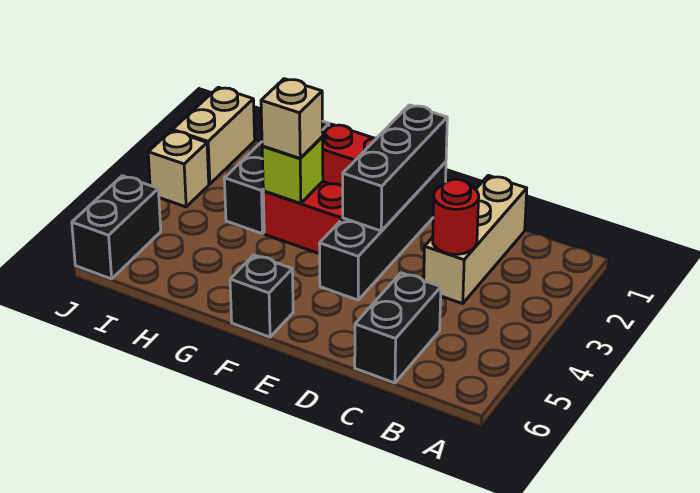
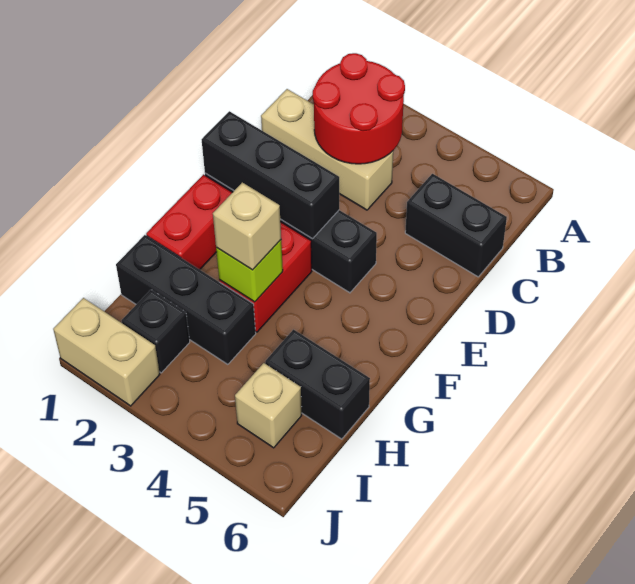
red round brick C3 level 2 -> red round brick B2:C3 level 2
black brick F6 level 1 -> black brick I2 level 1
tan brick J3 level 1 -> tan brick I5 level 1
black brick J5:J6 level 1 -> black brick H5:H6 level 1

